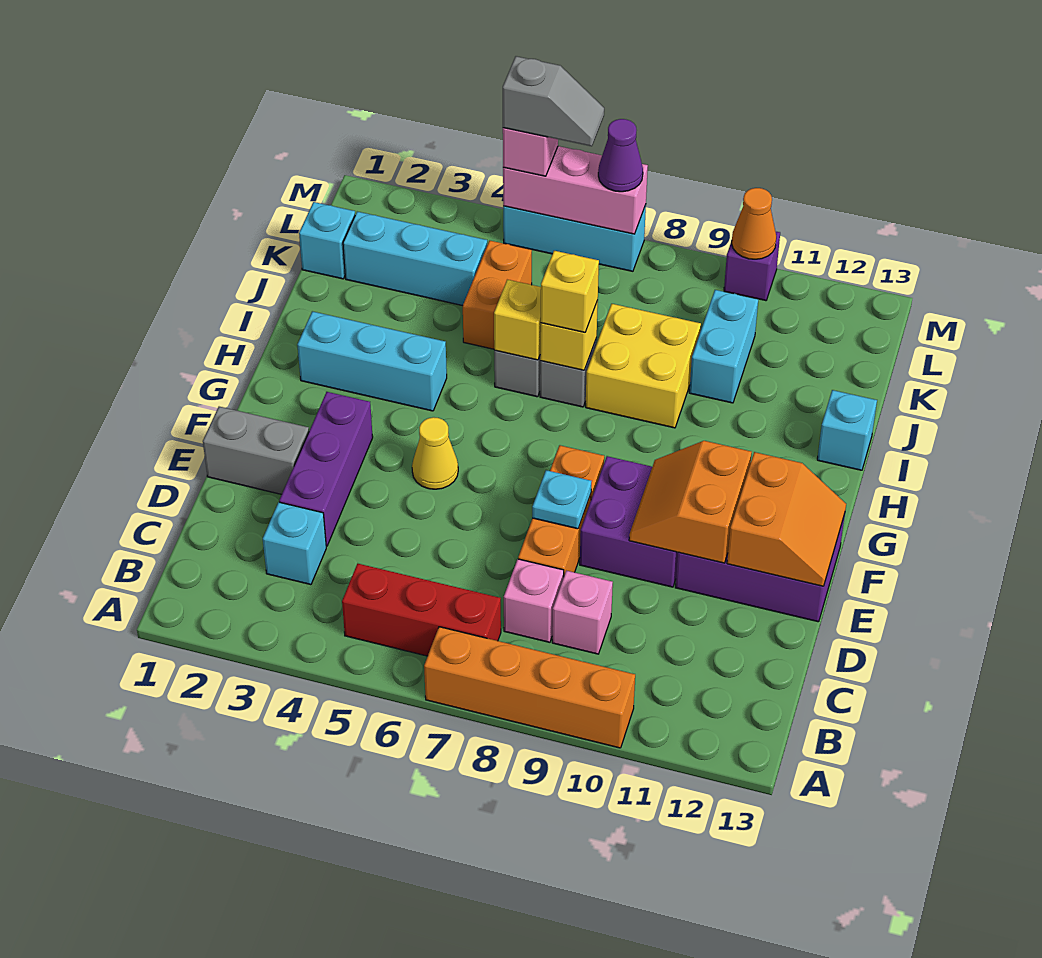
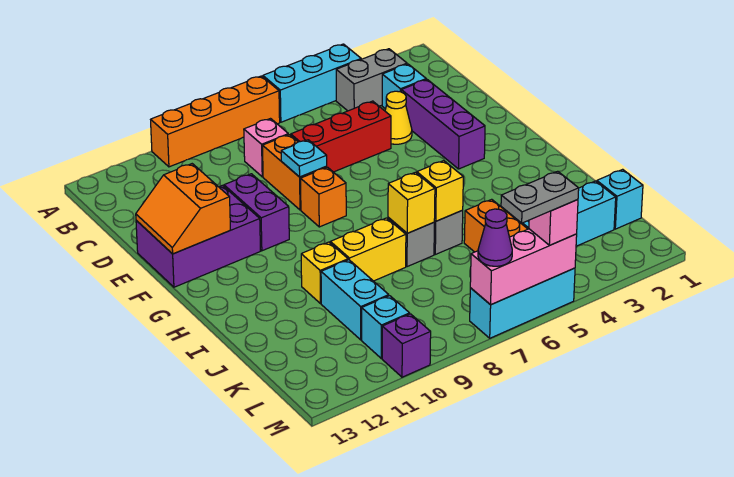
red brick B5:B7 level 1 -> red brick D5:D7 level 1
pink brick C9 level 1 -> none
grey brick E1:E2 level 1 -> grey brick B3:B4 level 1
purple brick E9:F10 level 1 -> purple brick E10:F10 level 1
orange slope E10:F11 level 2 top 11 -> none
yellow cone F5 level 1 -> yellow cone D4 level 1
cyan brick H2:H4 level 1 -> cyan brick A4:A6 level 1
yellow brick I7 level 3 -> yellow brick I10 level 1
yellow brick I8:J9 level 1 -> yellow brick I8:I9 level 1
cyan brick I13 level 1 -> cyan brick L10 level 1
grey slope M5:M6 level 4 top 5 -> grey plate M5:M6 level 4
orange cone M10 level 2 -> none

